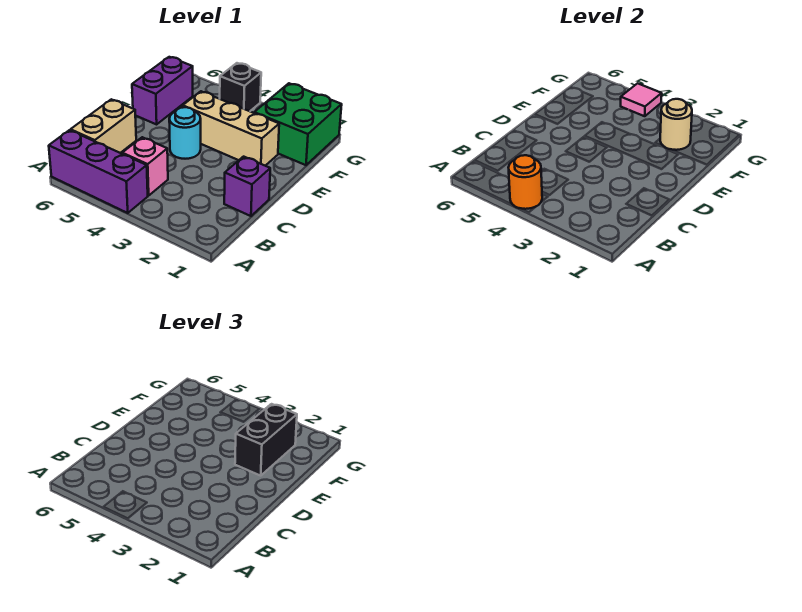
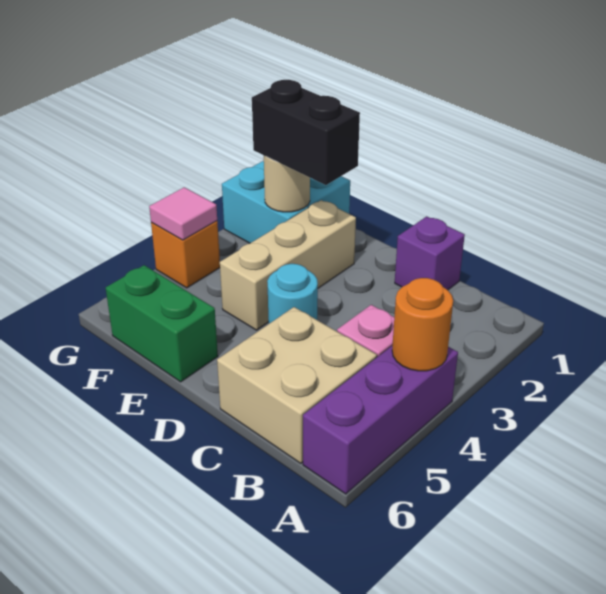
tan brick B6:C6 level 1 -> tan brick B5:C6 level 1
purple brick E6:F6 level 1 -> green brick E6:F6 level 1
green brick F1:G2 level 1 -> cyan brick F1:G2 level 1
black brick G4 level 1 -> orange brick G4 level 1

